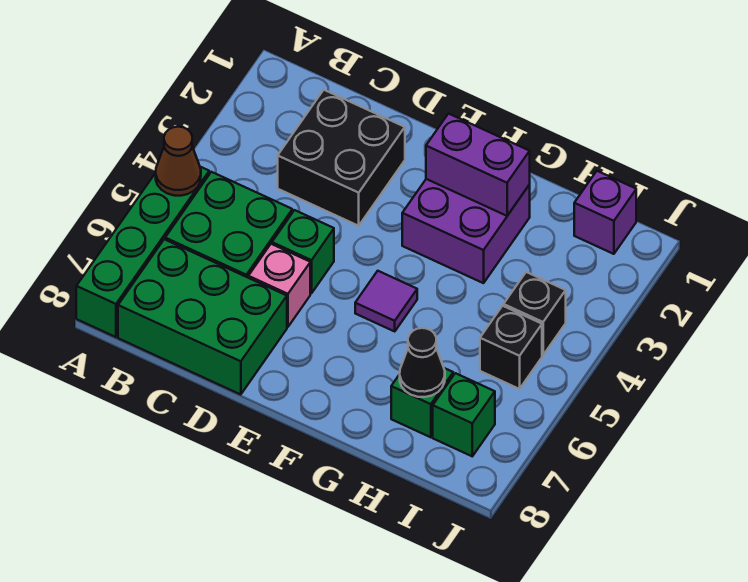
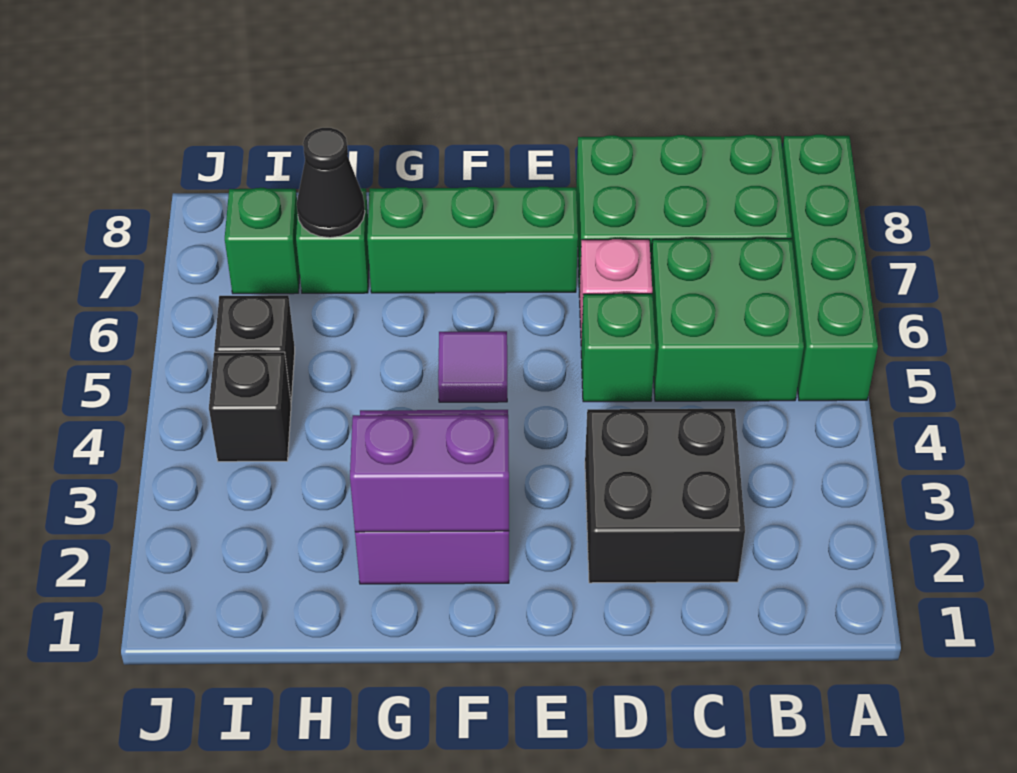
brown cone A5 level 2 -> none
none -> green brick E7:G7 level 1
purple brick I1 level 1 -> none

